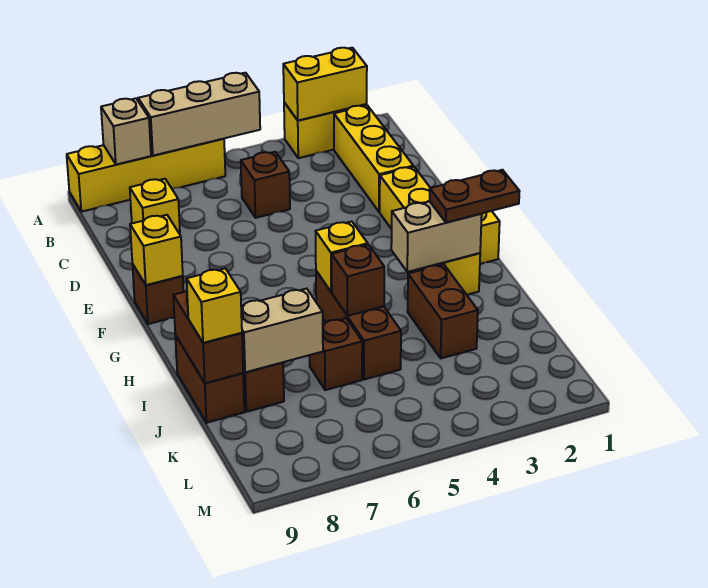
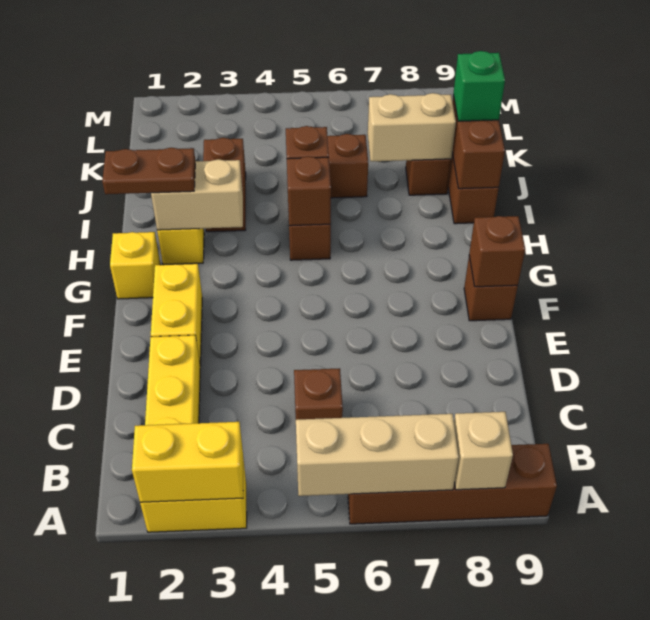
yellow brick A6:A9 level 1 -> brown brick A6:A9 level 1
yellow brick C8 level 1 -> none
yellow brick F9 level 2 -> brown brick F9 level 2
yellow brick H5 level 2 -> brown brick H5 level 2
yellow brick J9 level 3 -> green brick J9 level 3

